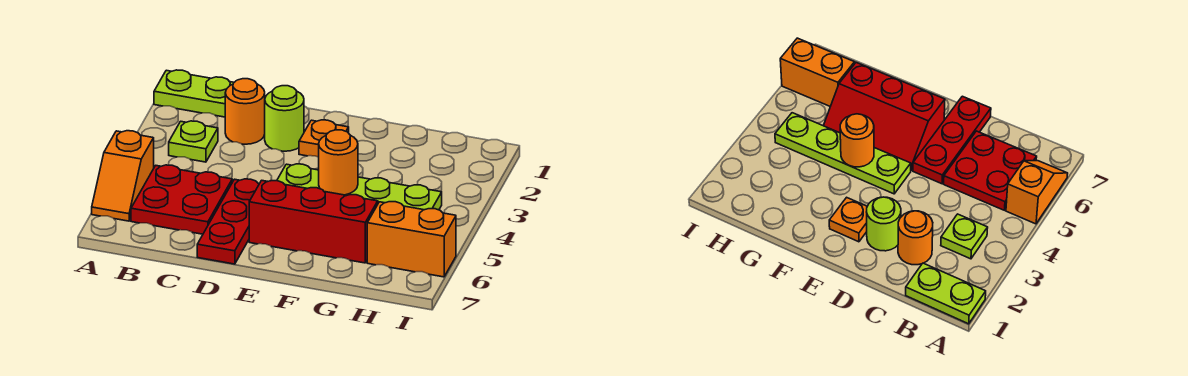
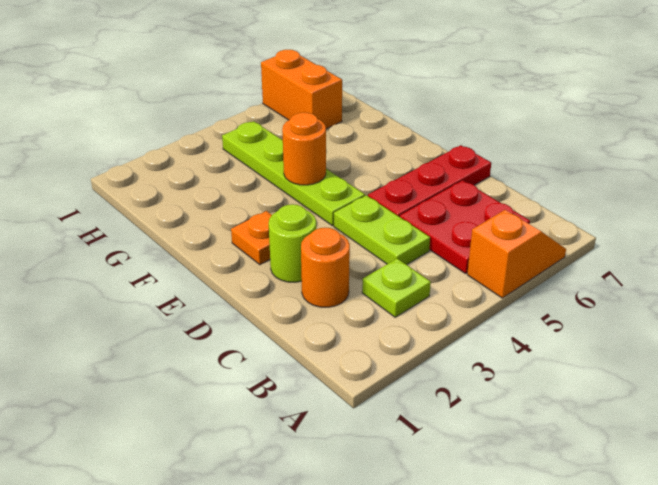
lime plate A1:B1 level 1 -> lime plate C4:D4 level 1
red slope E5:G6 level 1 top 6 -> none

